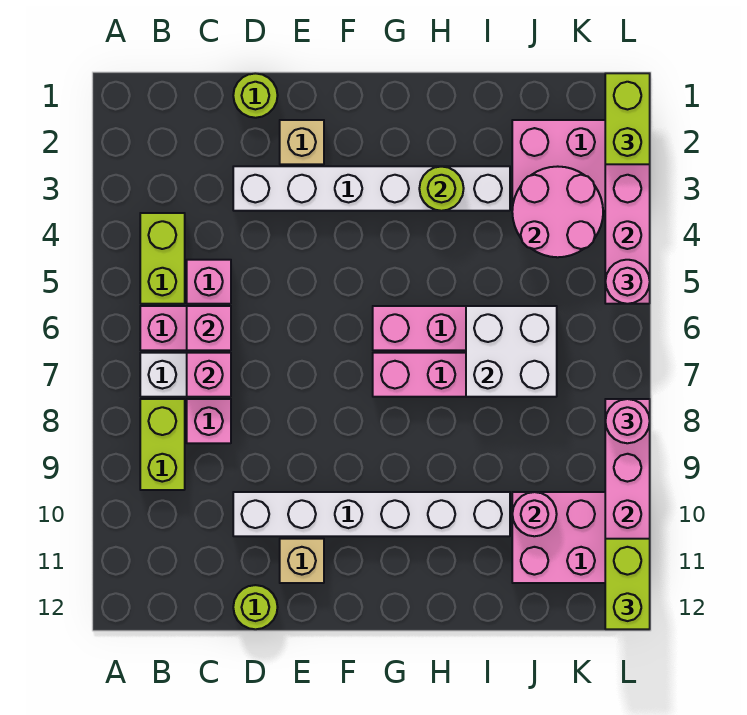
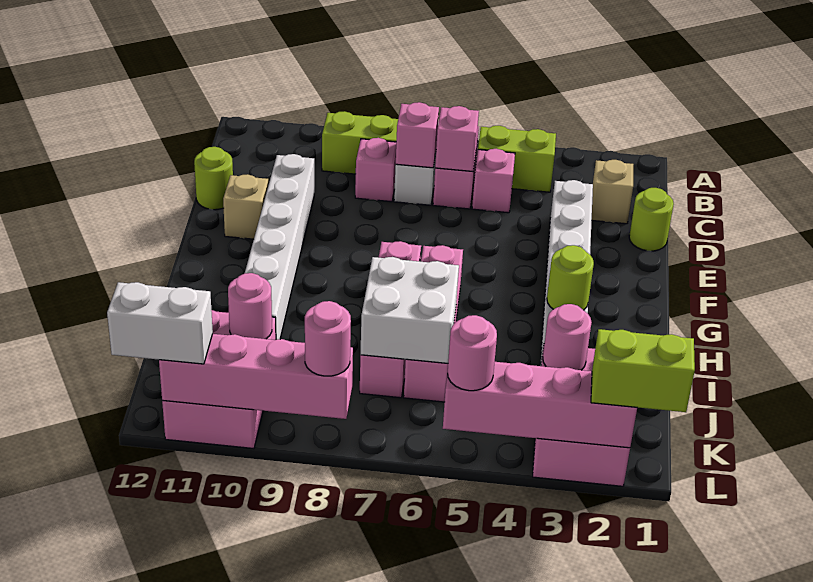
tan brick E2 level 1 -> tan brick C2 level 1
pink round brick J3:K4 level 2 -> pink round brick J3 level 2
lime brick L11:L12 level 3 -> white brick L11:L12 level 3

